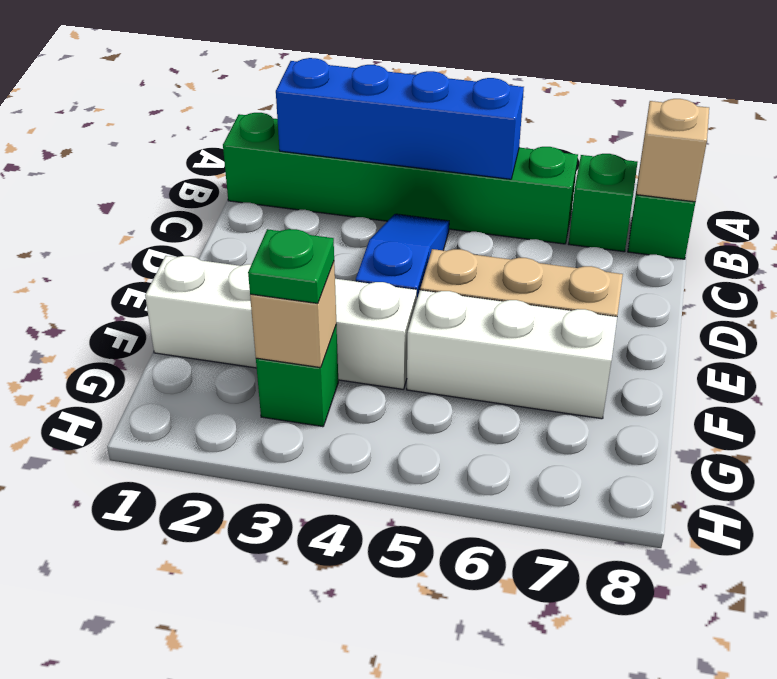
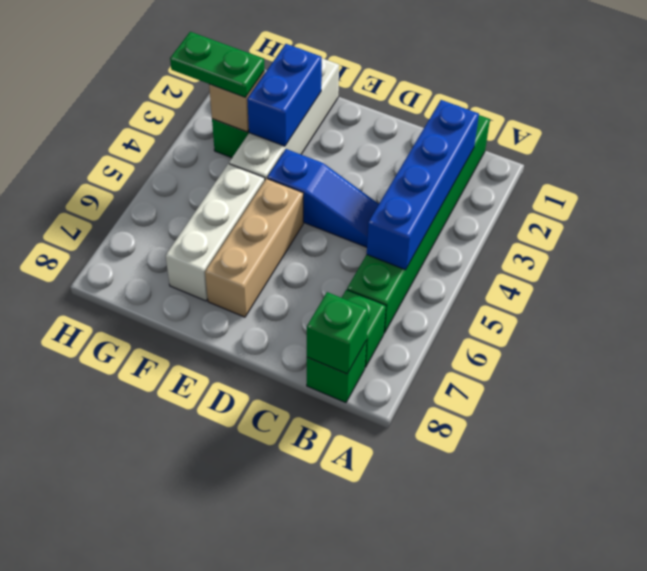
tan brick B8 level 2 -> green brick B8 level 2
none -> blue brick F2:F3 level 2
green plate G3 level 3 -> green plate G3:H3 level 3

